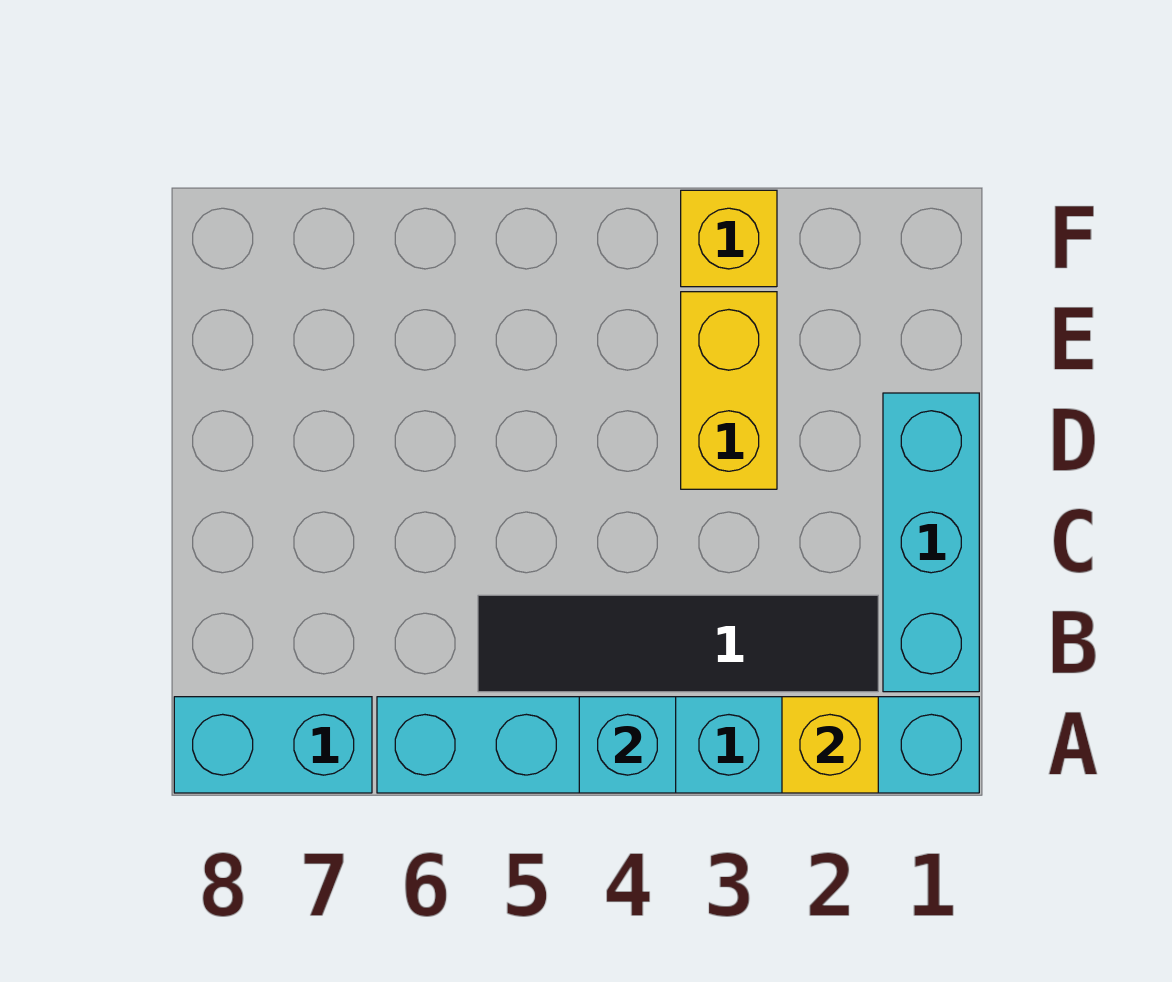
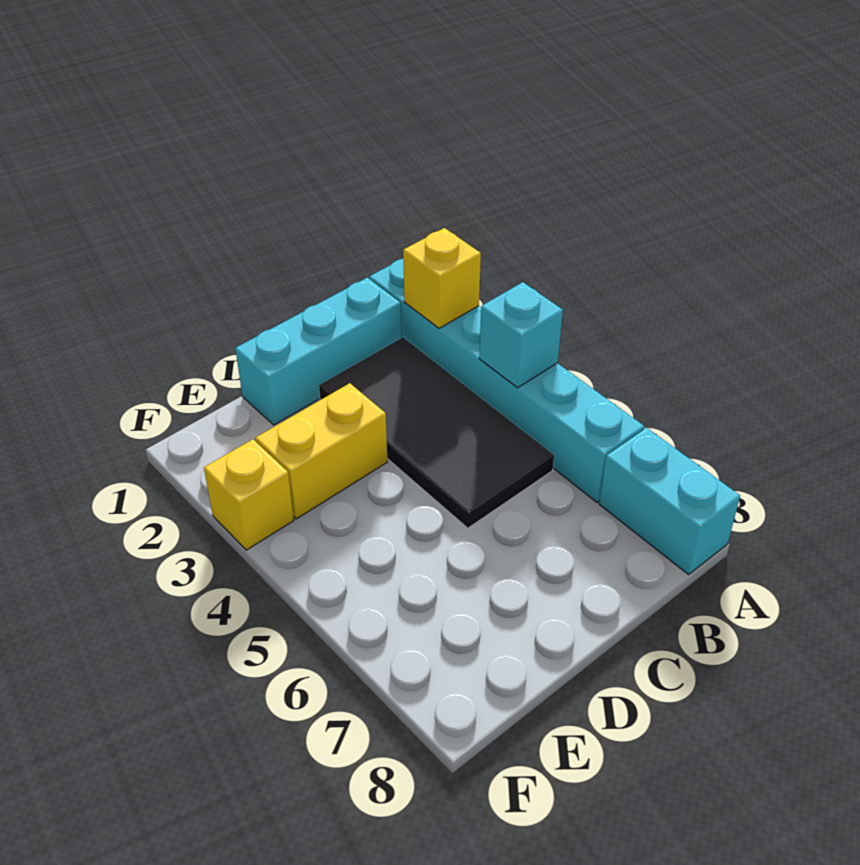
black tile B2:B5 level 1 -> black tile B2:C5 level 1

